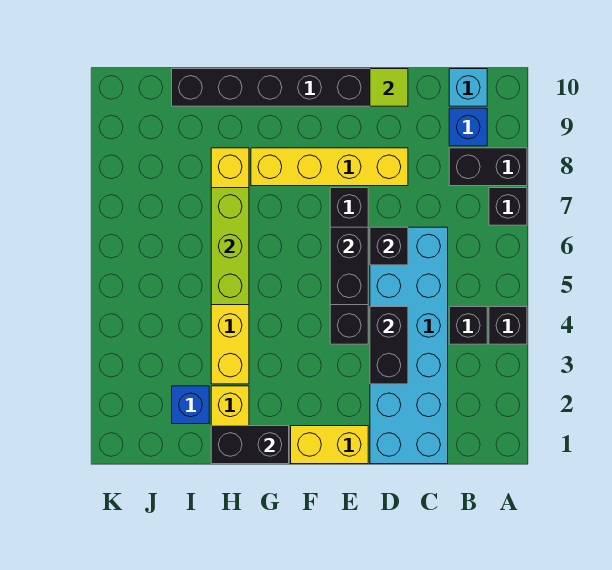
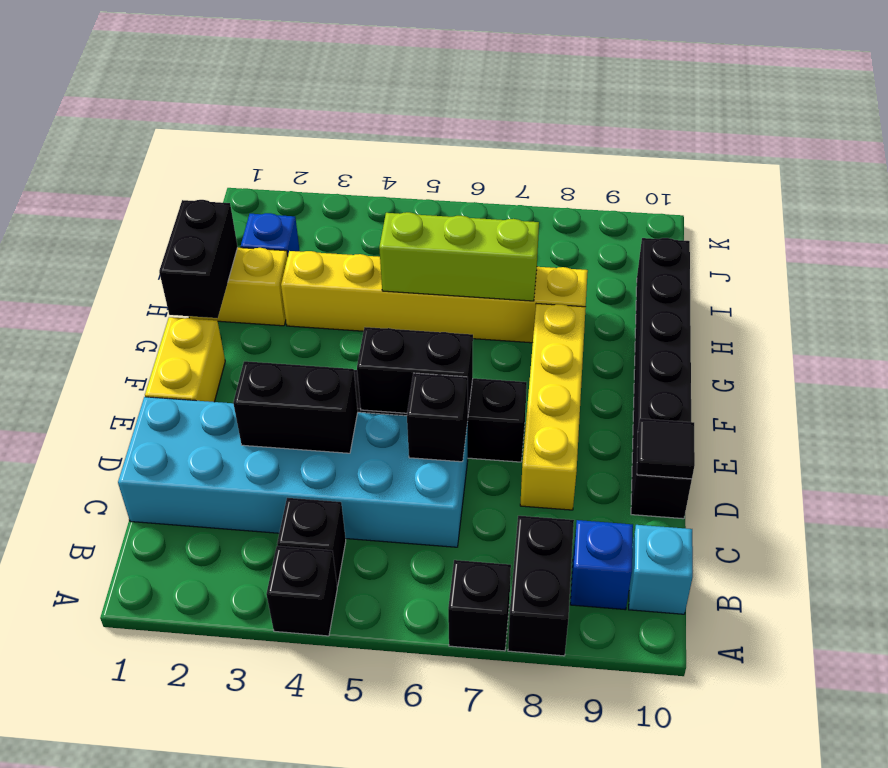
lime tile D10 level 2 -> black tile D10 level 2

